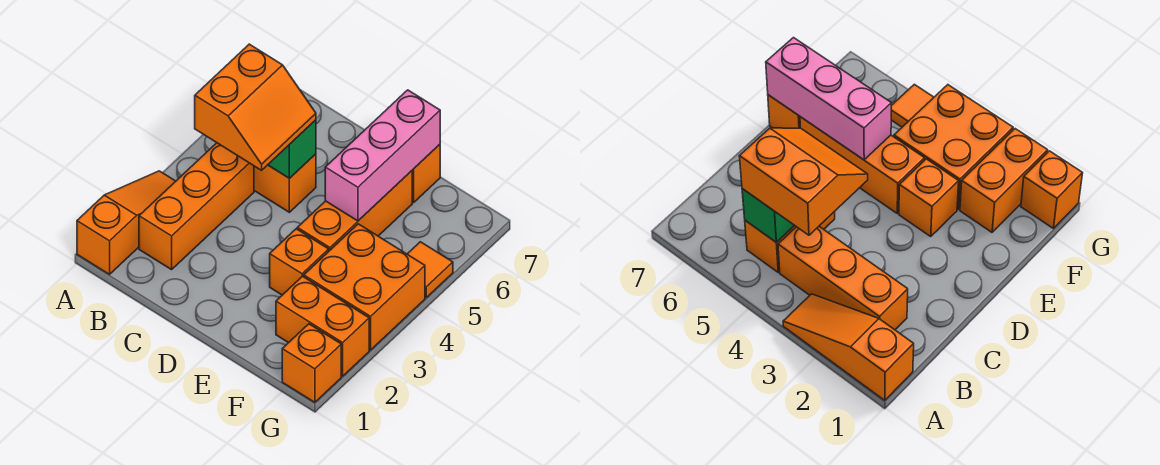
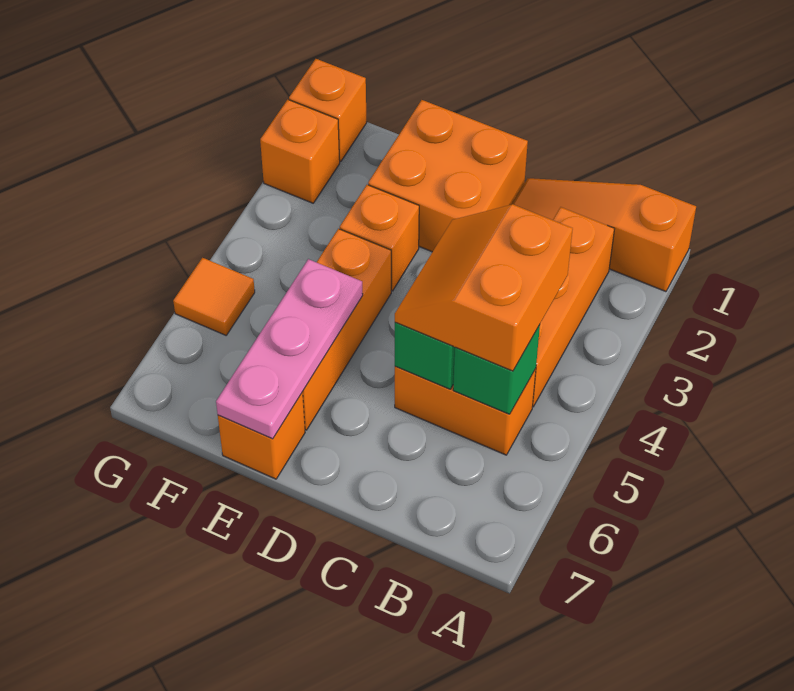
orange slope A1:A3 level 1 top 1 -> orange slope A1:C1 level 1 top A
pink brick E5:E7 level 2 -> pink plate E5:E7 level 2
orange brick F2:G2 level 1 -> orange brick G2 level 1
orange brick F3:G4 level 1 -> orange brick D1:E2 level 1

